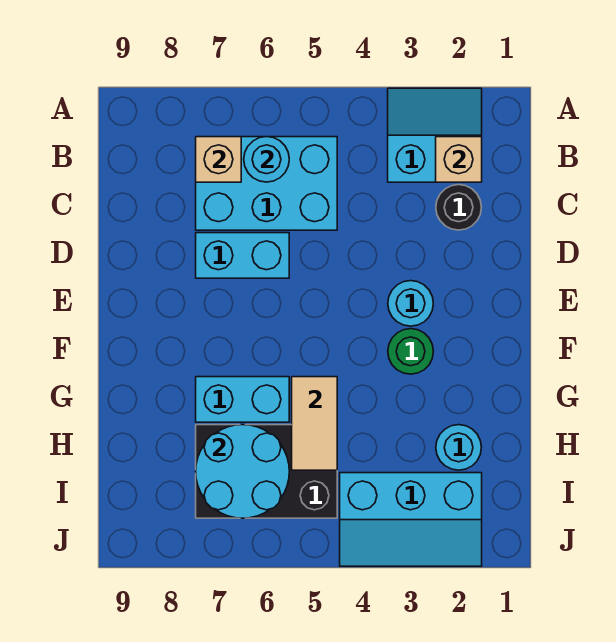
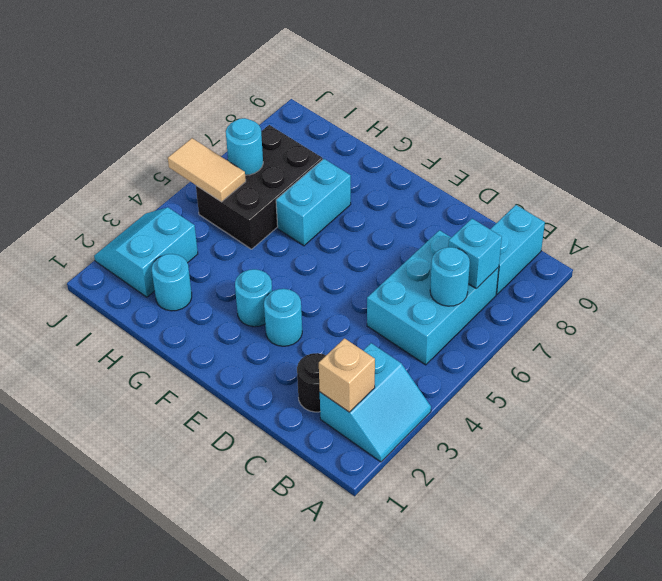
tan brick B7 level 2 -> cyan brick B7 level 2
cyan brick D6:D7 level 1 -> cyan brick B8:B9 level 1
green round brick F3 level 1 -> cyan round brick F3 level 1
tan tile G5:H5 level 2 -> tan tile I5:J5 level 2
cyan round brick H6:I7 level 2 -> cyan round brick I6 level 2
cyan slope I2:J4 level 1 top I -> cyan slope I2:J3 level 1 top I

